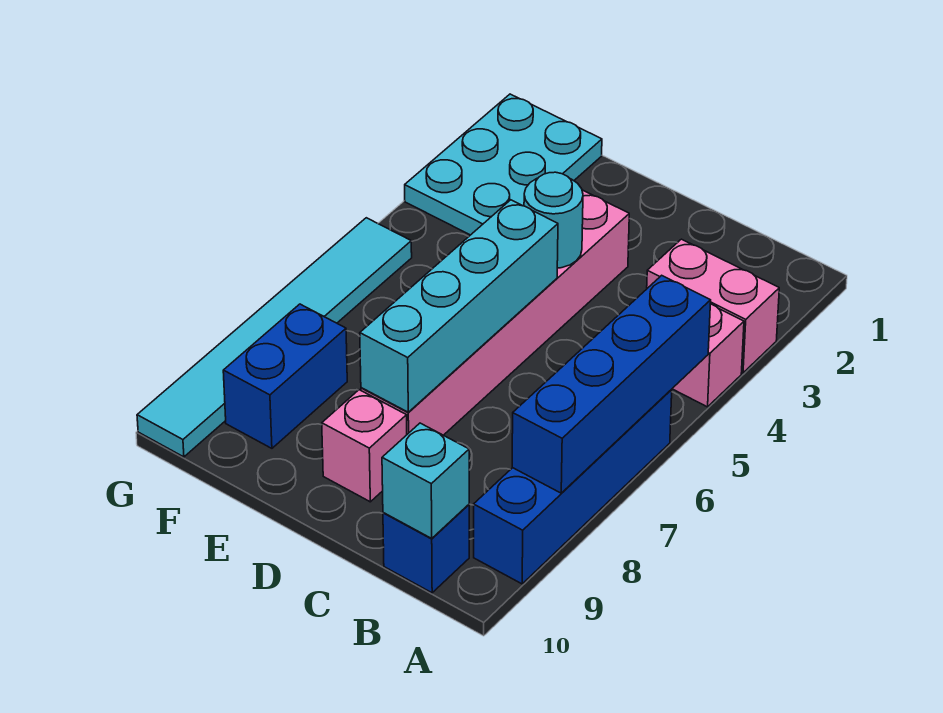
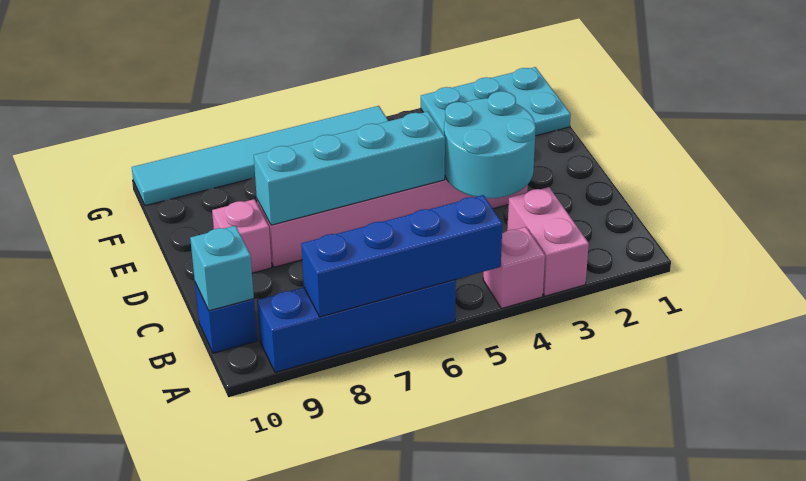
cyan round brick D4 level 2 -> cyan round brick C3:D4 level 2
blue brick F8:F9 level 1 -> none

